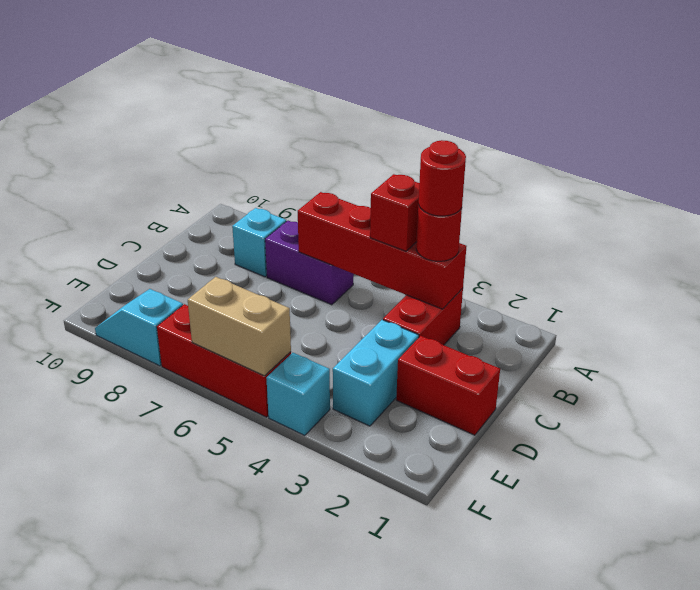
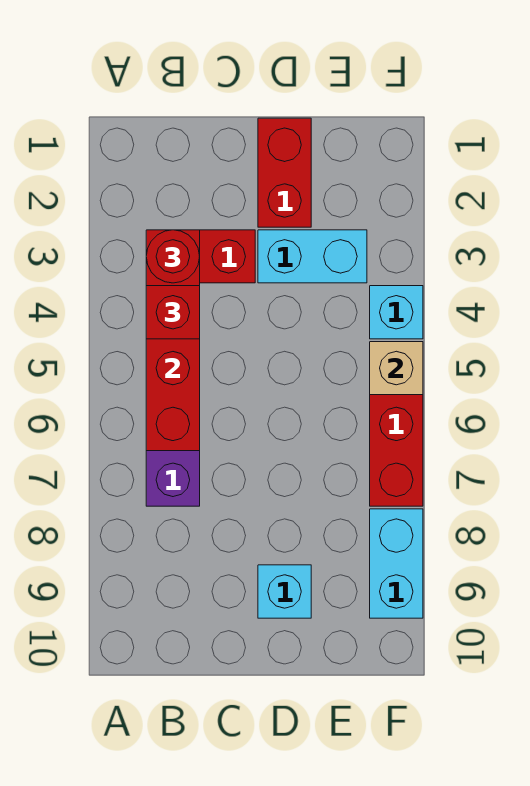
red round brick B3 level 4 -> none
cyan brick B8 level 1 -> cyan brick D9 level 1
tan brick F5:F6 level 2 -> tan brick F5 level 2
cyan slope F8:F9 level 1 top 8 -> cyan brick F8:F9 level 1

